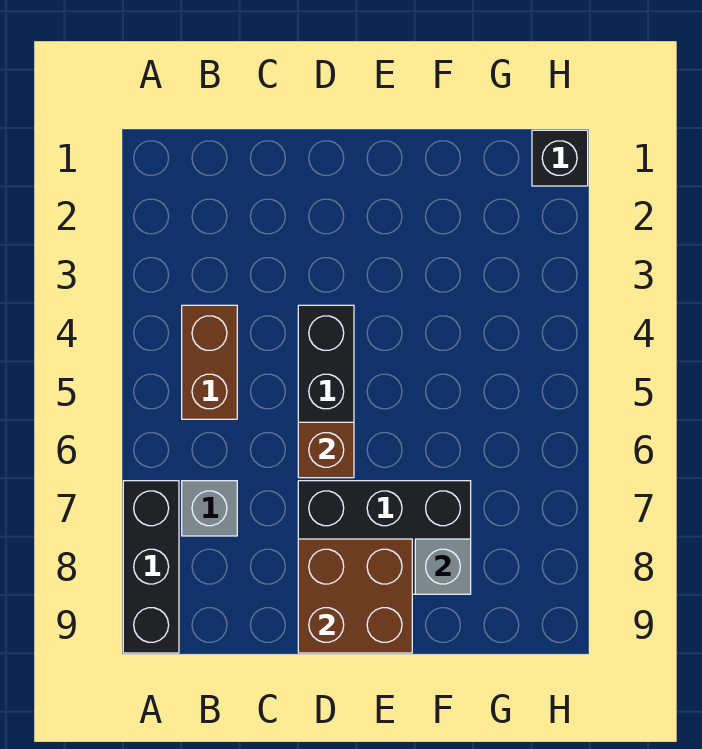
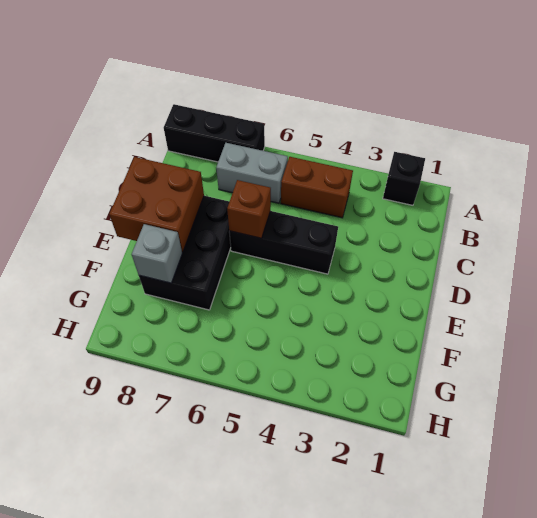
grey brick B7 level 1 -> grey brick B6:B7 level 1
black brick H1 level 1 -> black brick A2 level 1

